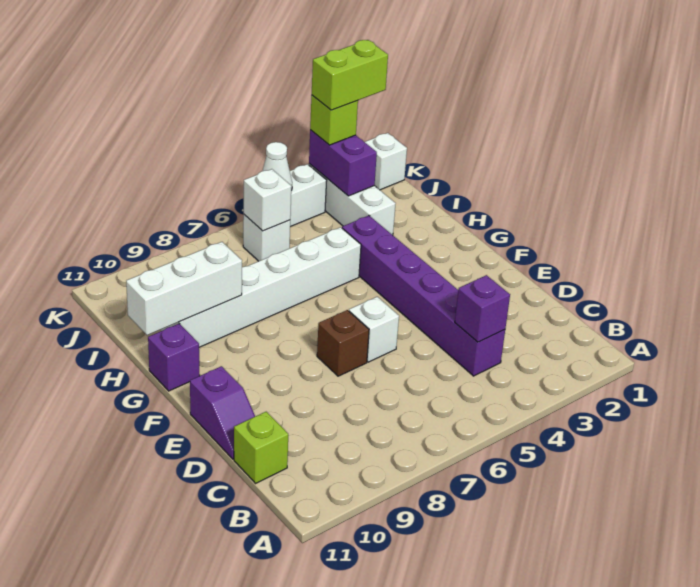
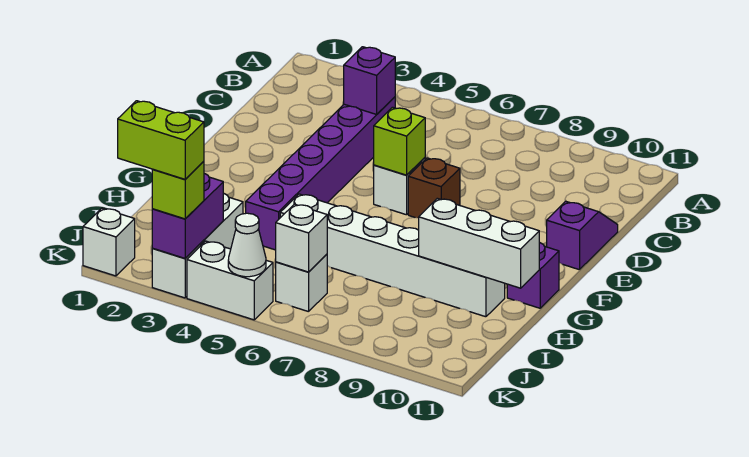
lime brick C11 level 1 -> lime brick E6 level 2

